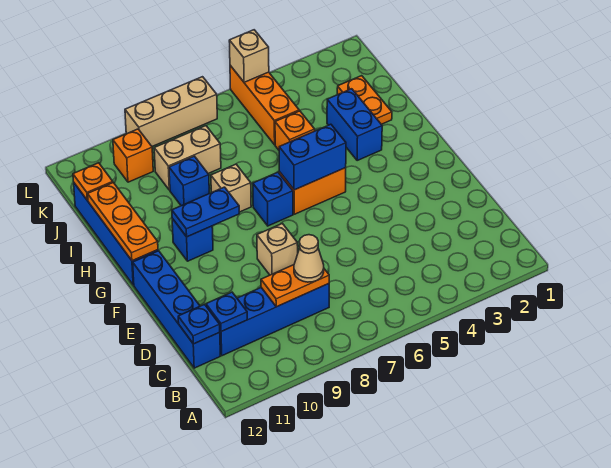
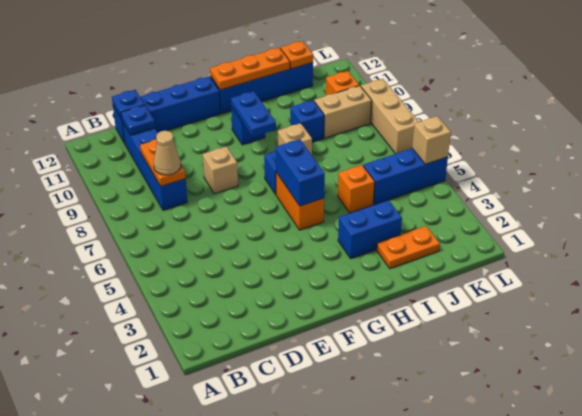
orange brick J5:L5 level 1 -> blue brick J5:L5 level 1
tan brick J8:J9 level 1 -> tan brick J9:K9 level 1

